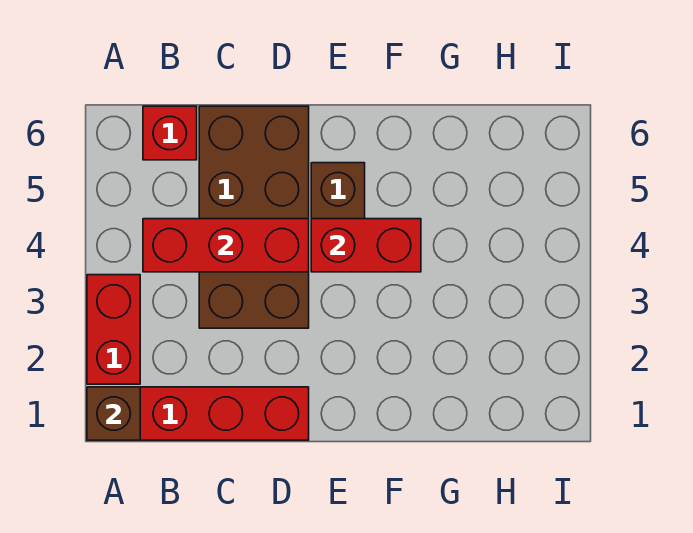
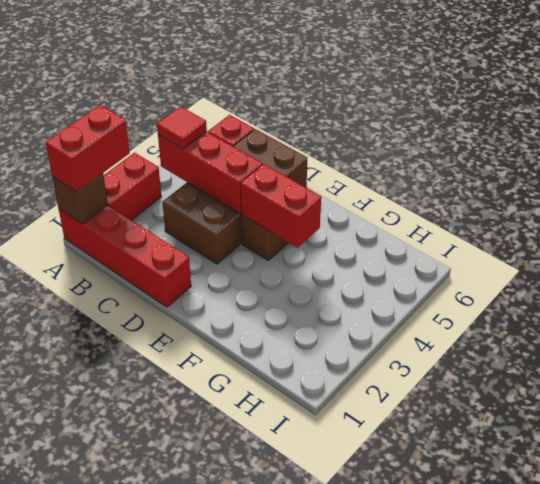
none -> red brick A1:A2 level 3
none -> red tile B4 level 3

